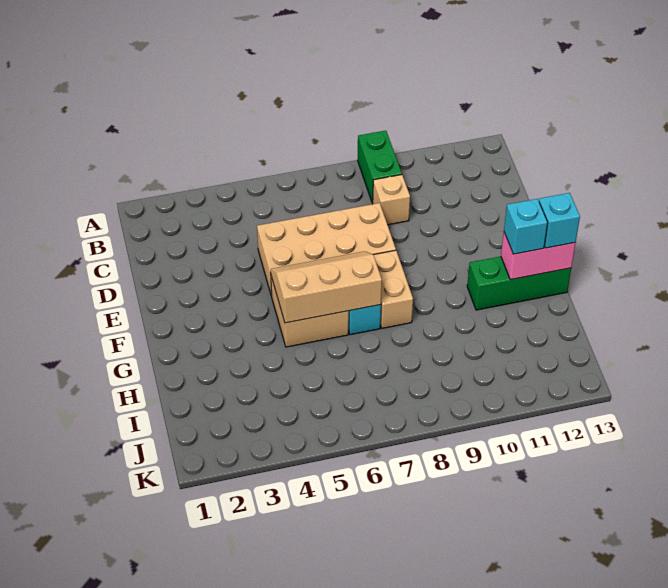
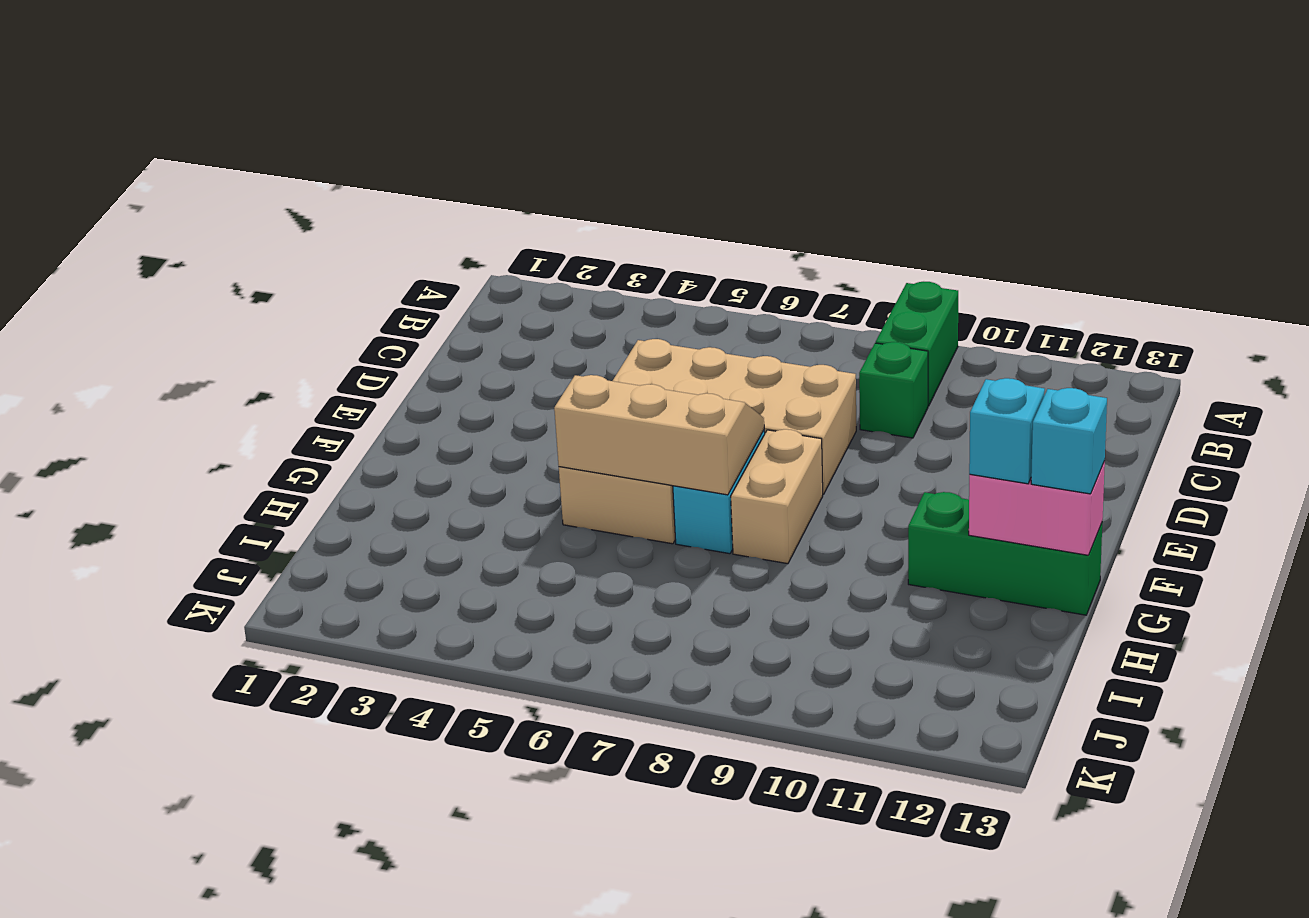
tan brick C9 level 1 -> green brick C9 level 1

